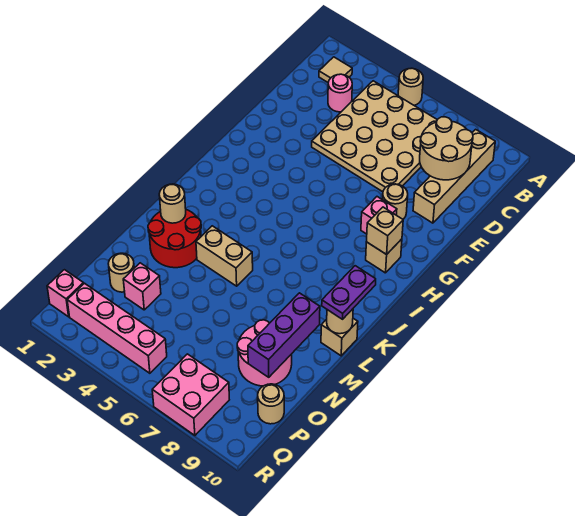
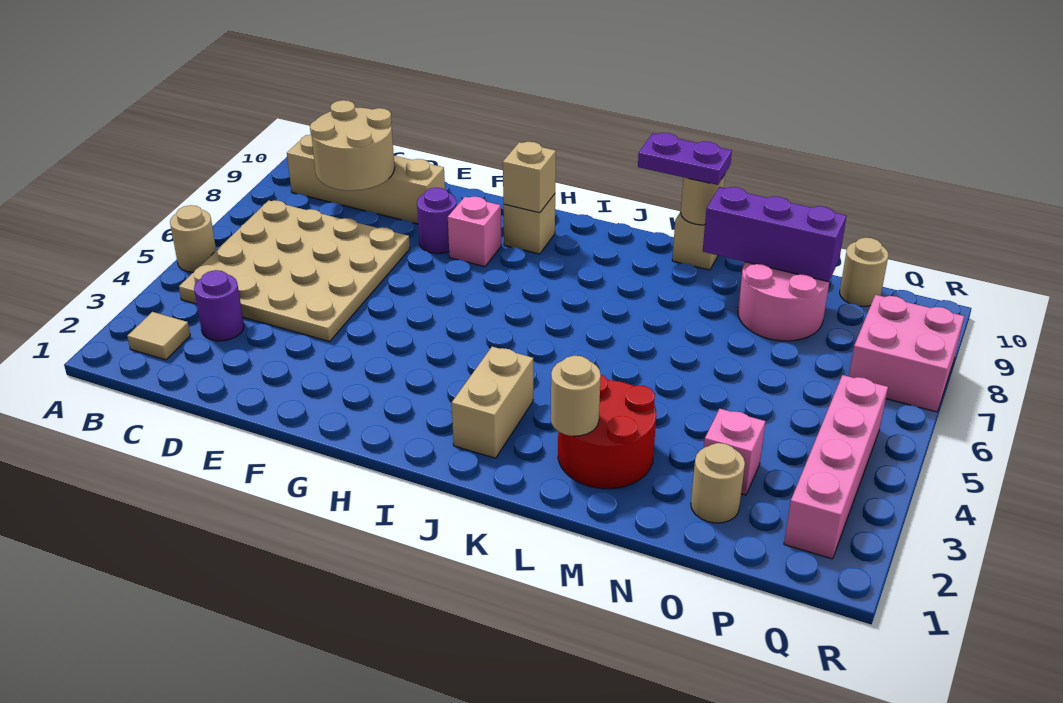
pink round brick C3 level 1 -> purple round brick C3 level 1
tan round brick F8 level 1 -> purple round brick F8 level 1
tan brick L4:L5 level 1 -> tan brick J2:J3 level 1
pink brick Q1 level 1 -> none

